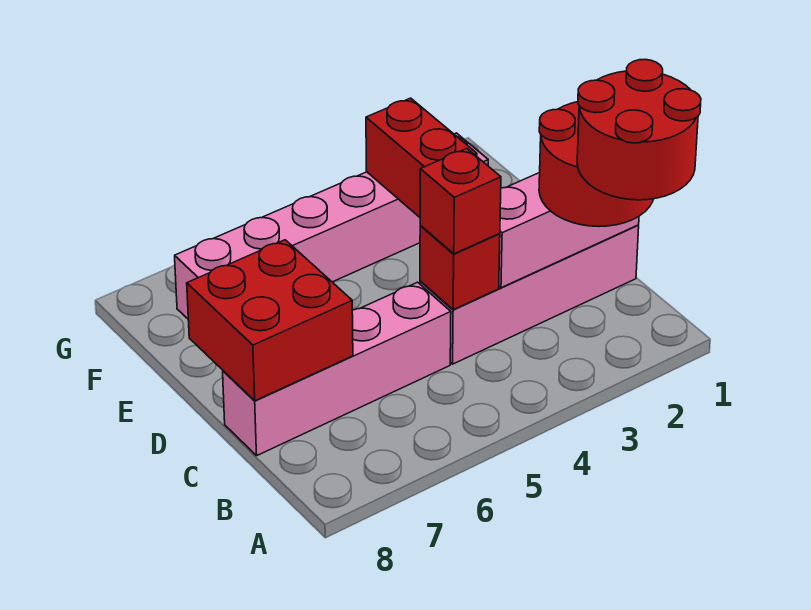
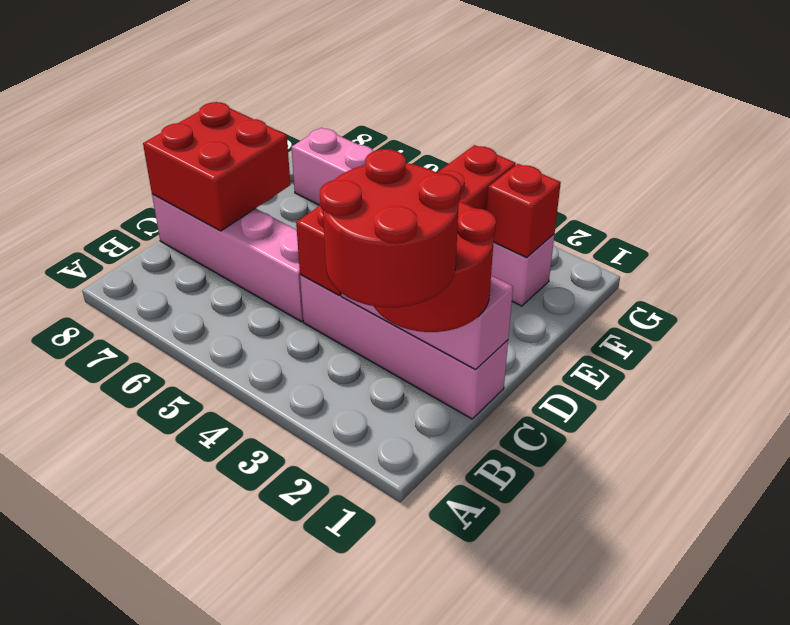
red brick C4 level 3 -> red brick F2 level 2

